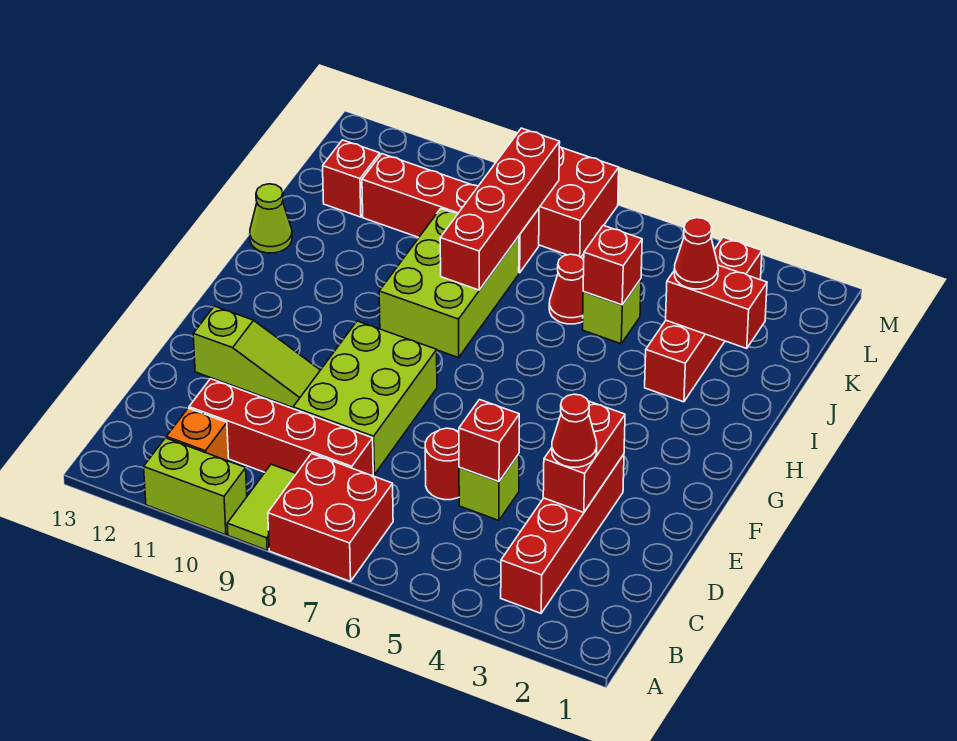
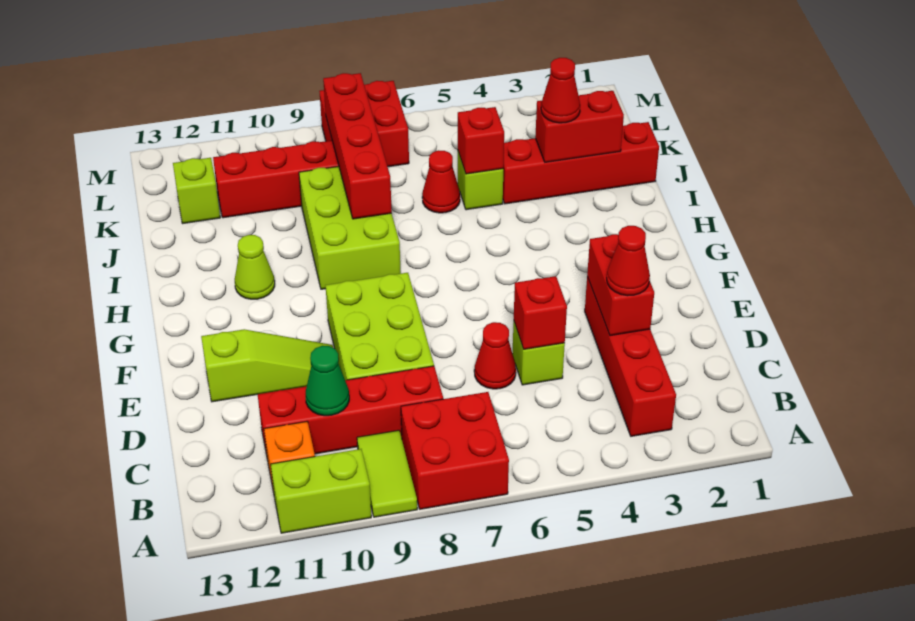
none -> green cone C10 level 2
red round brick D6 level 1 -> red cone D6 level 1
red brick I3:L3 level 1 -> red brick J1:J4 level 1
lime cone I13 level 1 -> lime cone H11 level 1
red brick K12 level 1 -> lime brick K12 level 1

